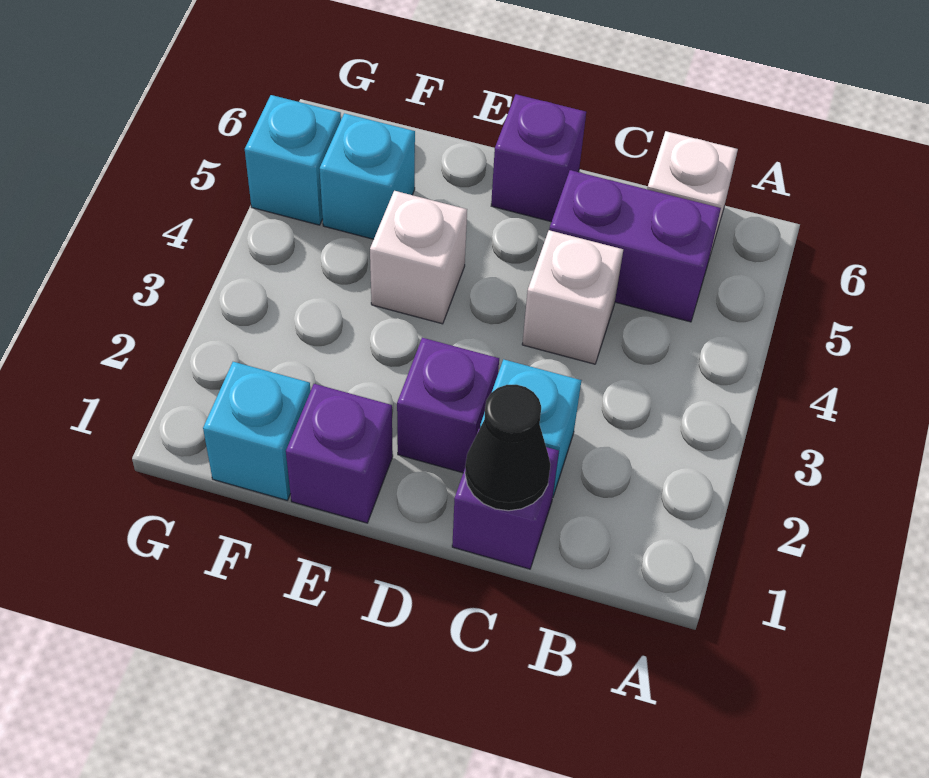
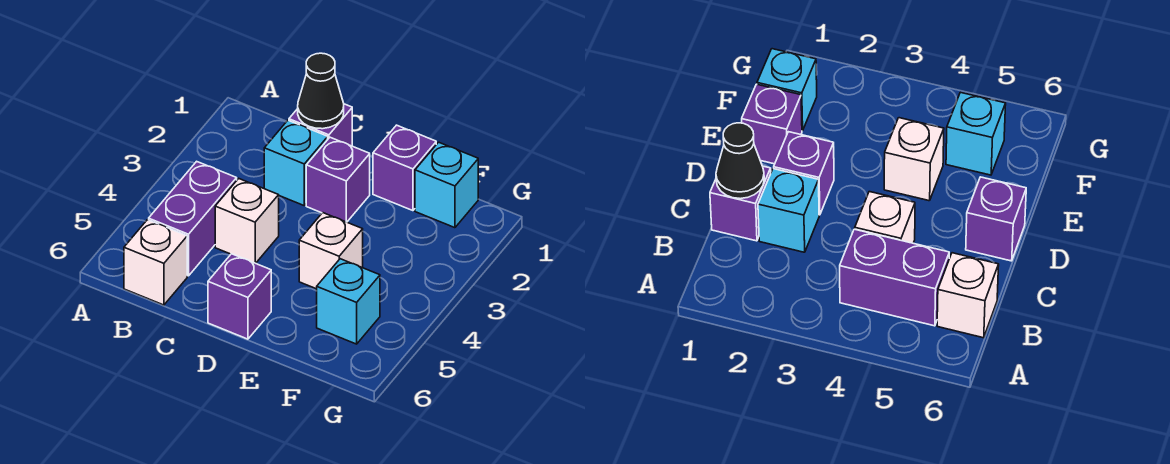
purple brick B5:C5 level 1 -> purple brick B4:B5 level 1
cyan brick G5 level 1 -> none

